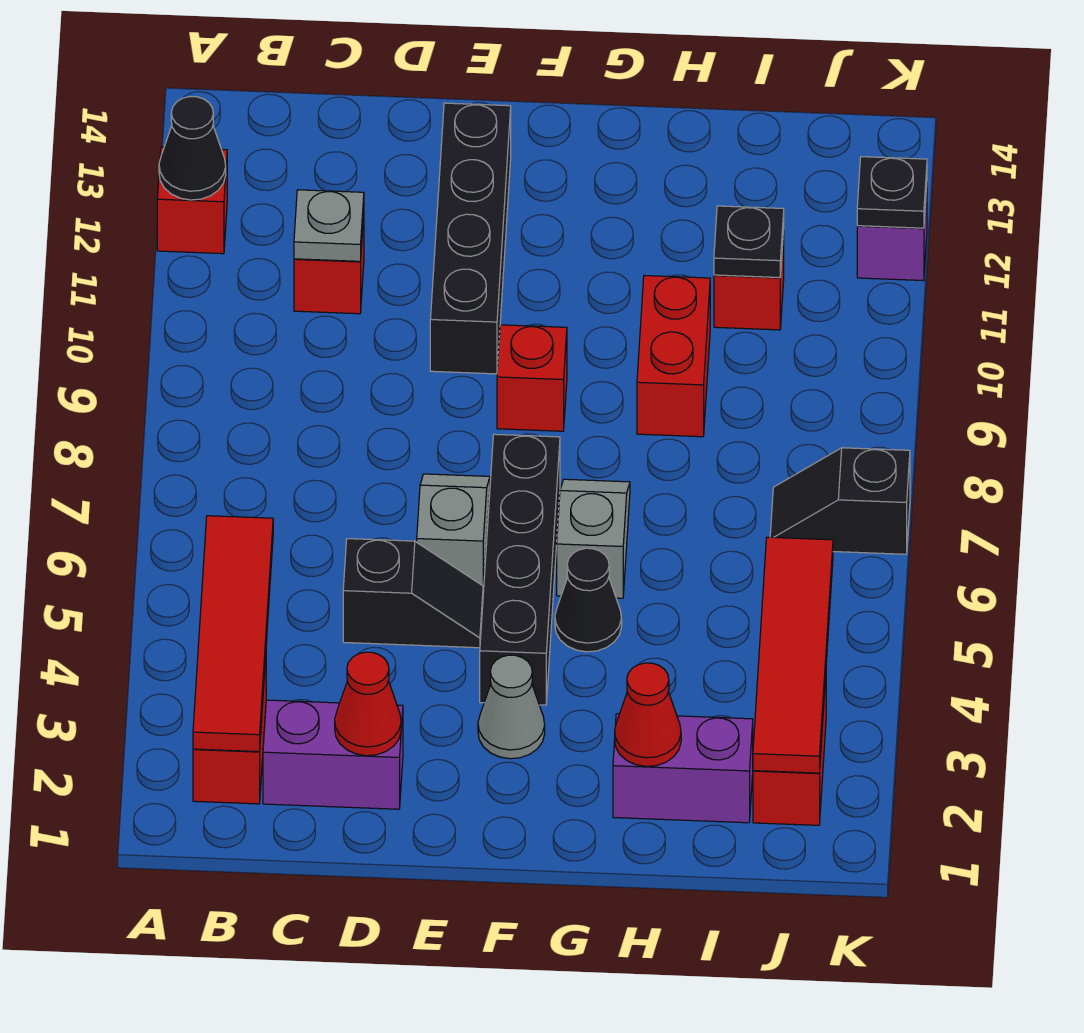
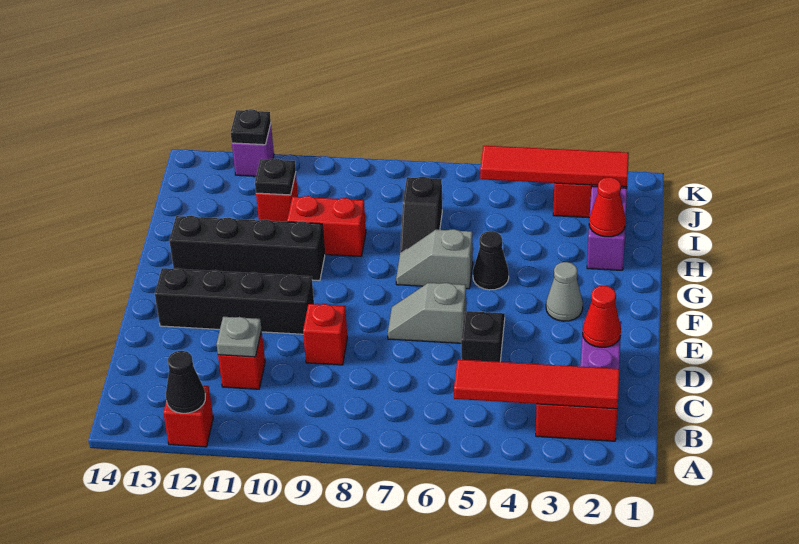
black brick F4:F7 level 1 -> black brick G10:G13 level 1
red brick F9 level 1 -> red brick D9 level 1
black slope J7:K7 level 1 top K -> black slope H7:I7 level 1 top I

